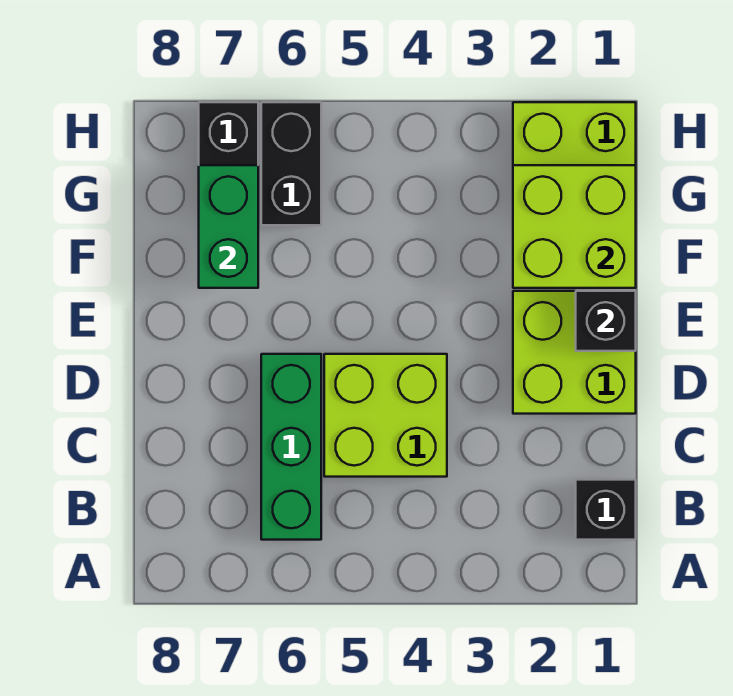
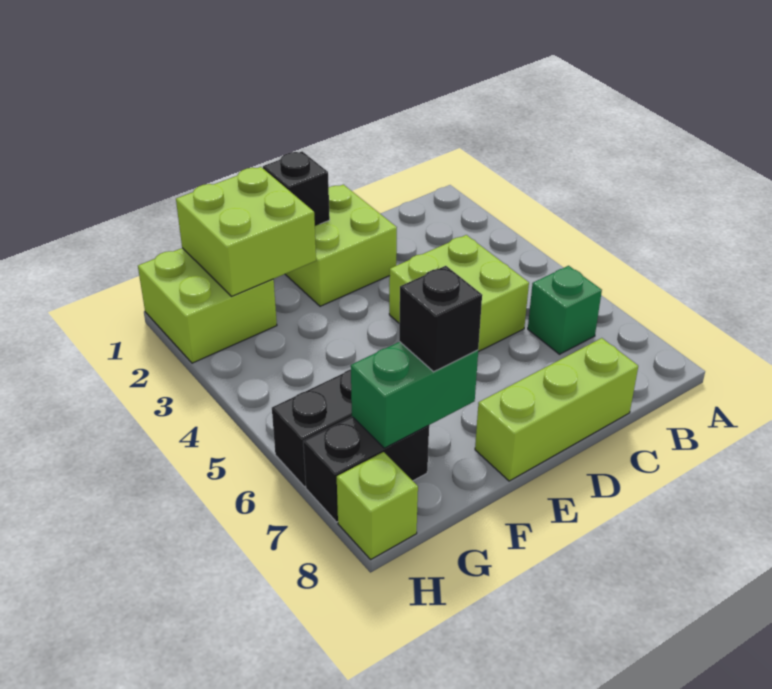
black brick B1 level 1 -> black brick F7 level 3
green brick B6:D6 level 1 -> green brick B6 level 1
none -> lime brick C8:E8 level 1
none -> lime brick H8 level 1

